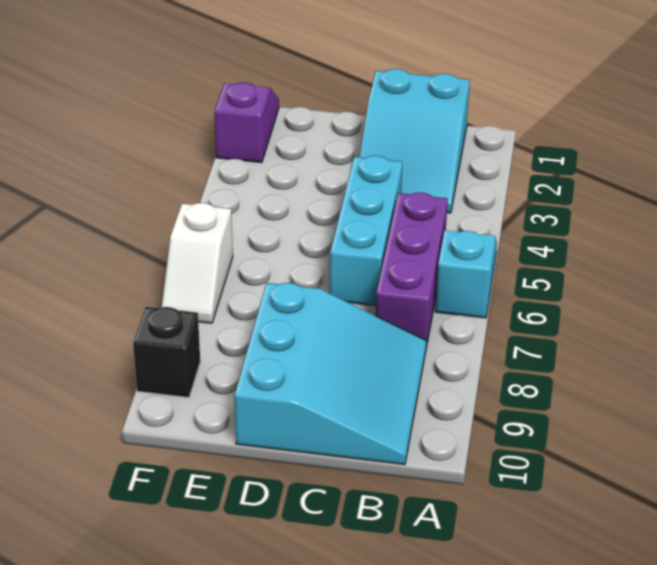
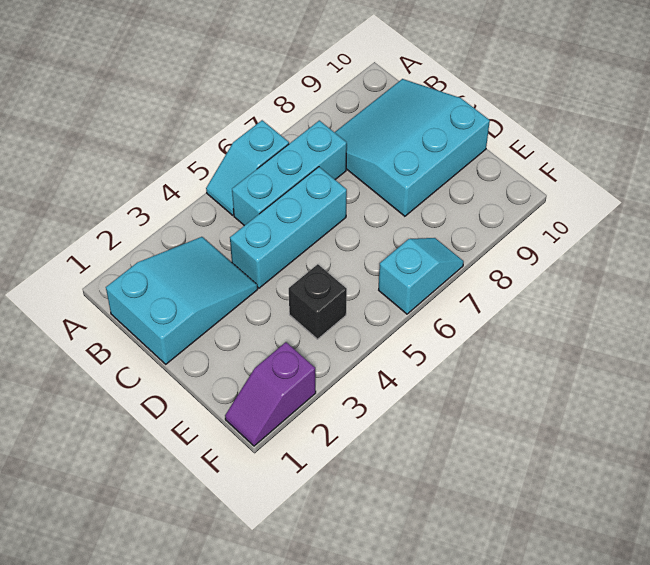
purple brick B5:B7 level 1 -> cyan brick B5:B7 level 1
white slope F6:F7 level 1 top 6 -> cyan slope F6:F7 level 1 top 6
black brick F9 level 1 -> black brick E4 level 1

